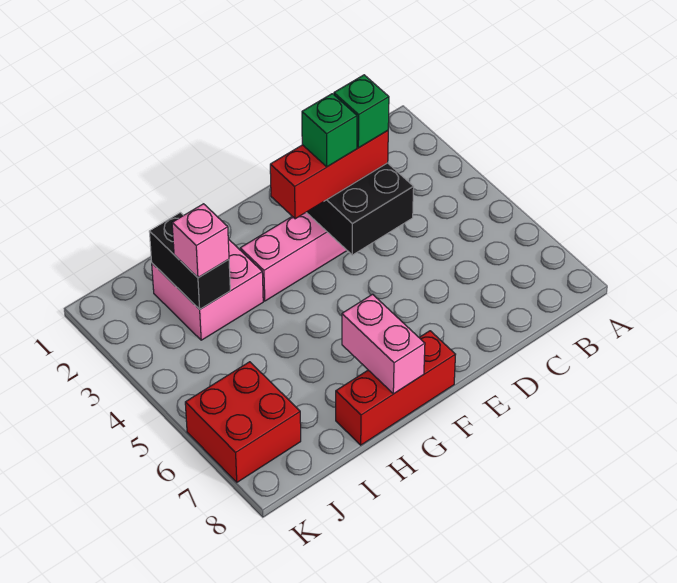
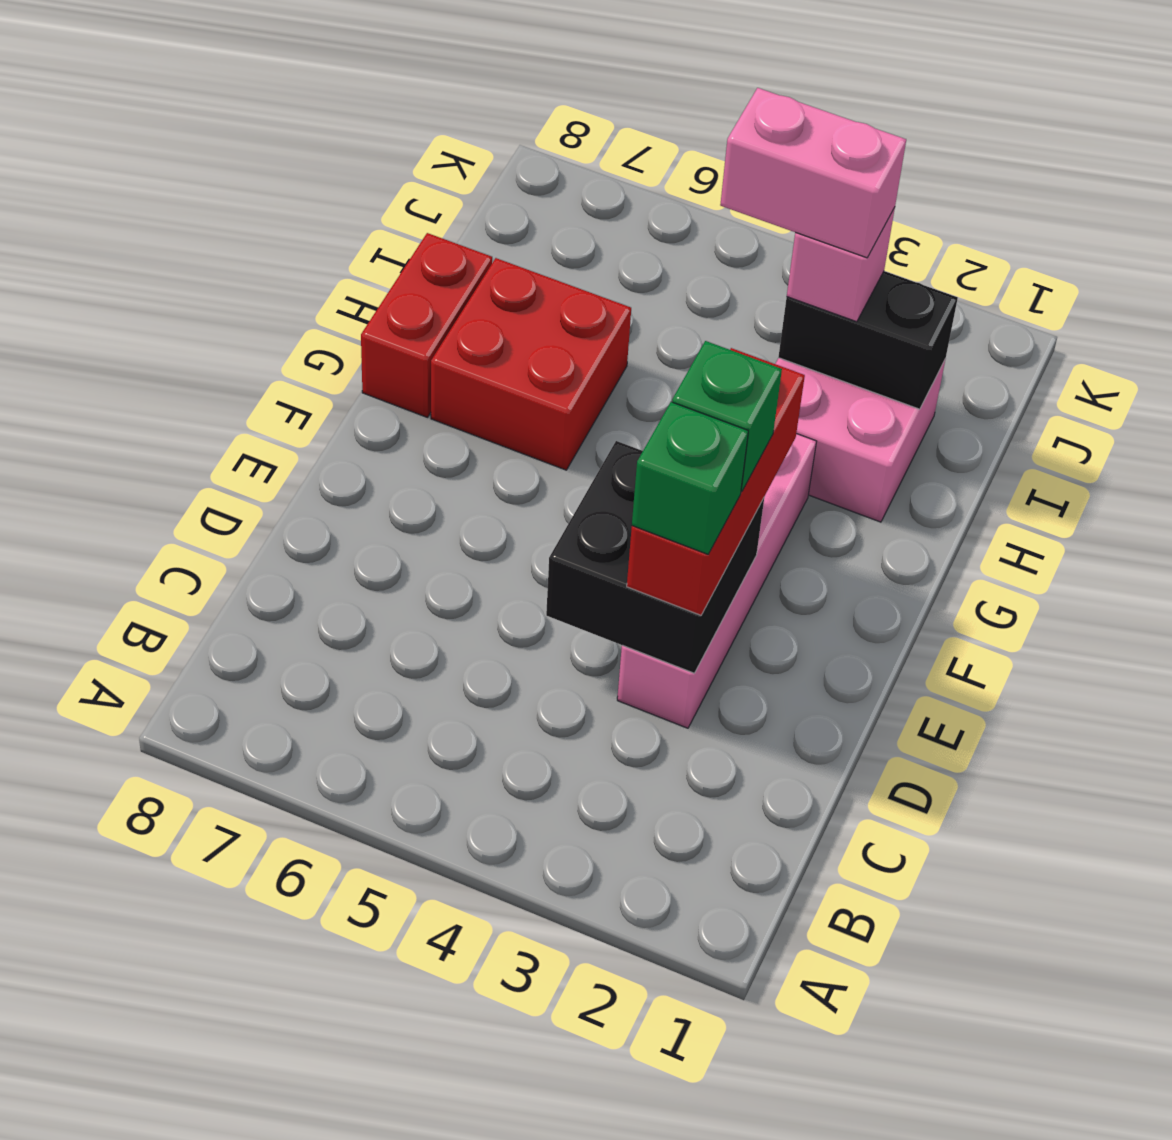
red brick F8:H8 level 1 -> red brick G8:H8 level 1
pink brick G7:G8 level 2 -> pink brick I3:I4 level 4
red brick J6:K7 level 1 -> red brick G6:H7 level 1

